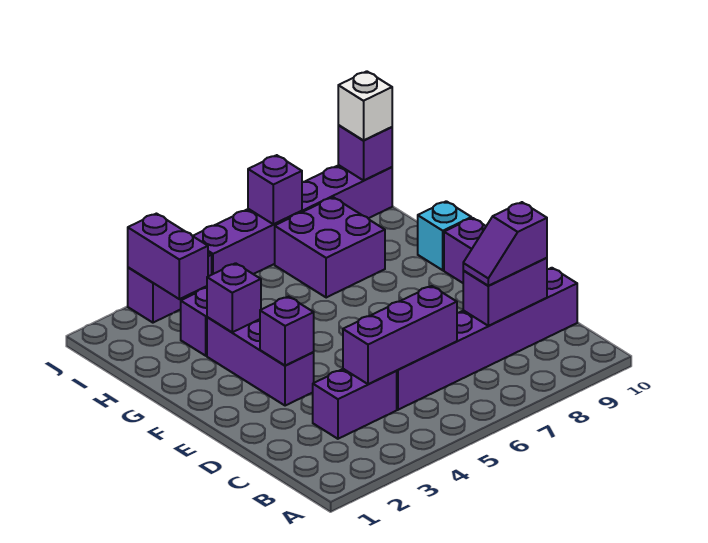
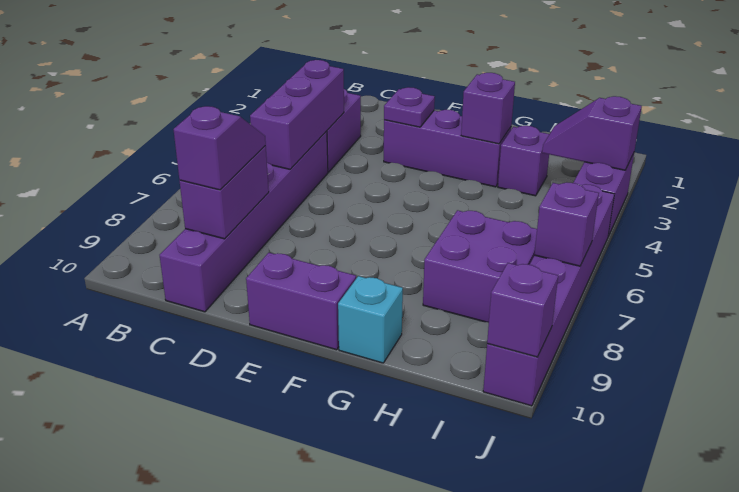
purple brick E3 level 2 -> purple plate E3 level 2
purple brick I3:J3 level 2 -> purple slope I3:J3 level 2 top J
white brick J10 level 3 -> none

